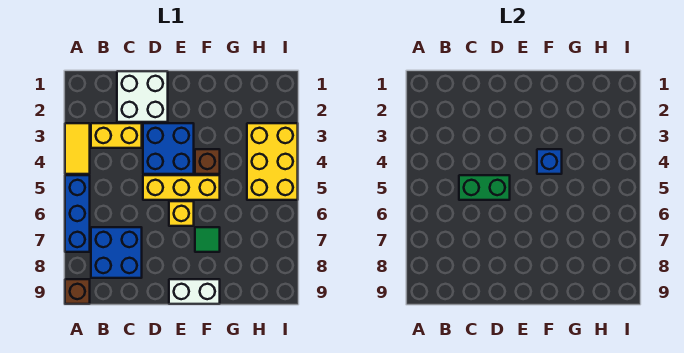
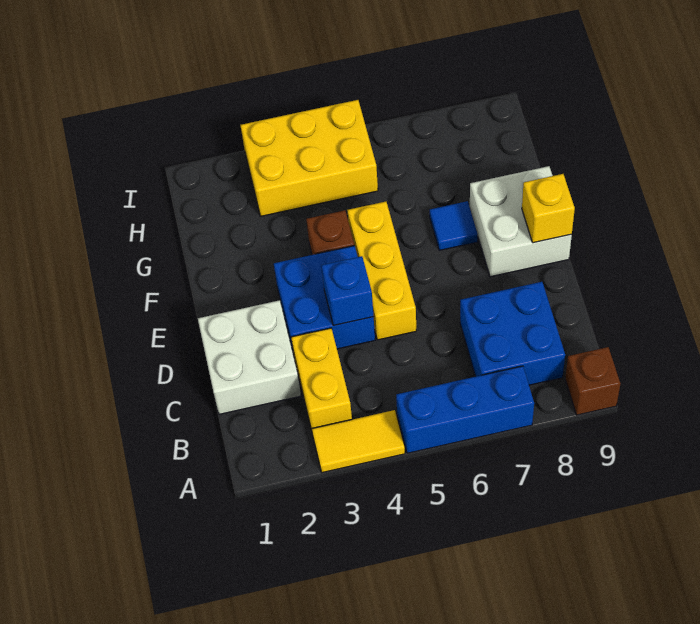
green brick C5:D5 level 2 -> none
yellow brick E6 level 1 -> yellow brick E9 level 2
white brick E9:F9 level 1 -> white brick E8:F9 level 1
blue brick F4 level 2 -> blue brick D4 level 2
green tile F7 level 1 -> blue tile F7 level 1

